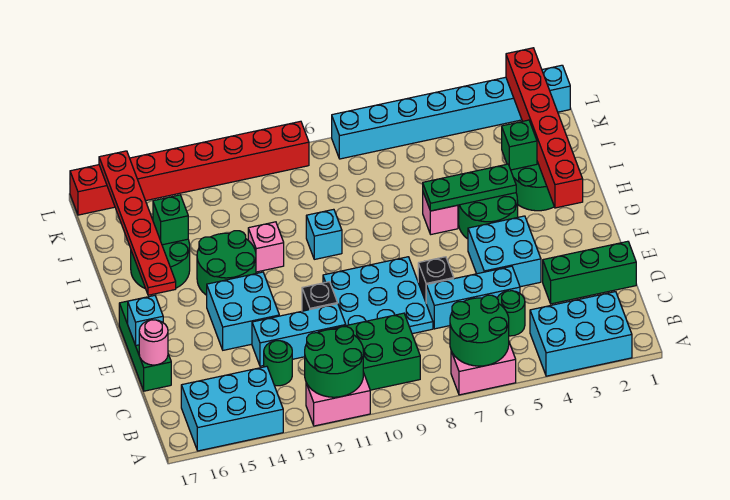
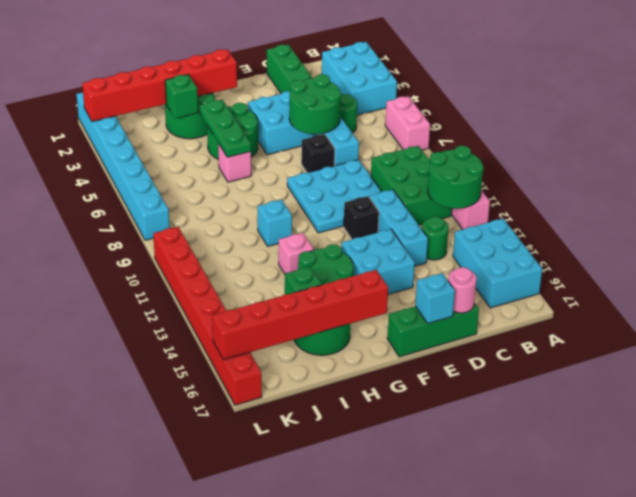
green round brick A6:B7 level 2 -> green round brick D5:E6 level 2
red plate G16:L16 level 2 -> red brick G16:L16 level 2

